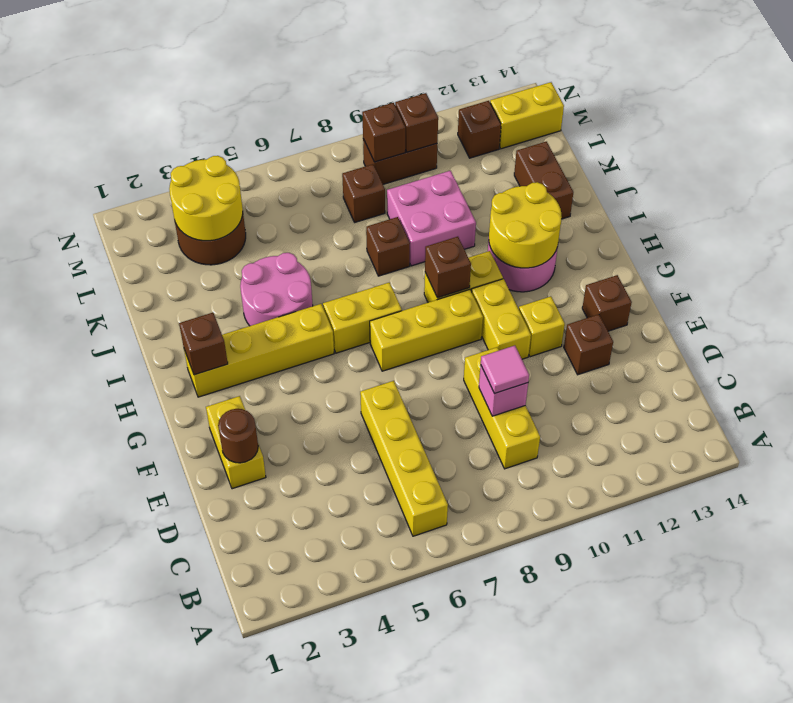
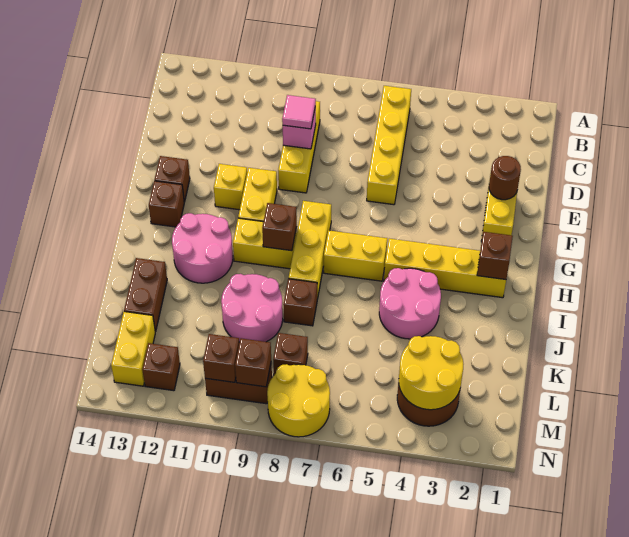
brown brick E12 level 1 -> brown brick G13 level 1
yellow brick G7:G9 level 1 -> yellow brick G8:I8 level 1
yellow round brick H11:I12 level 2 -> yellow round brick M7:N8 level 1
pink brick J9:K10 level 1 -> pink round brick J9:K10 level 1
yellow brick M13:M14 level 1 -> yellow brick L13:M13 level 1

